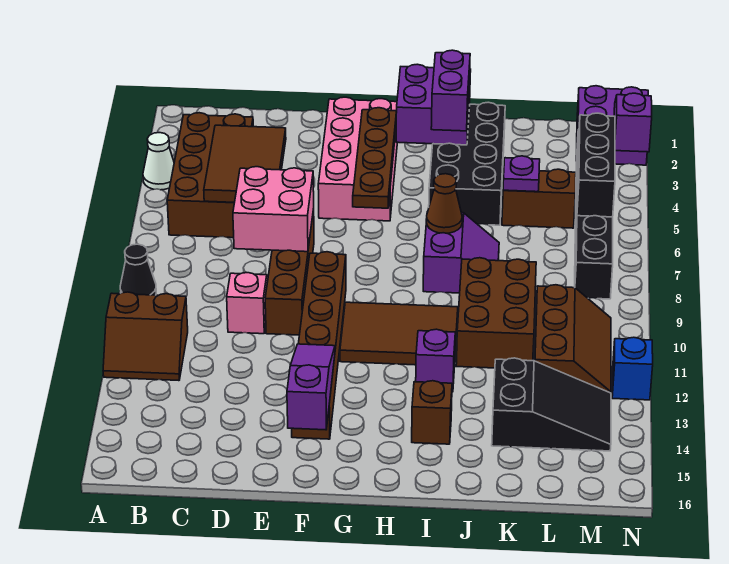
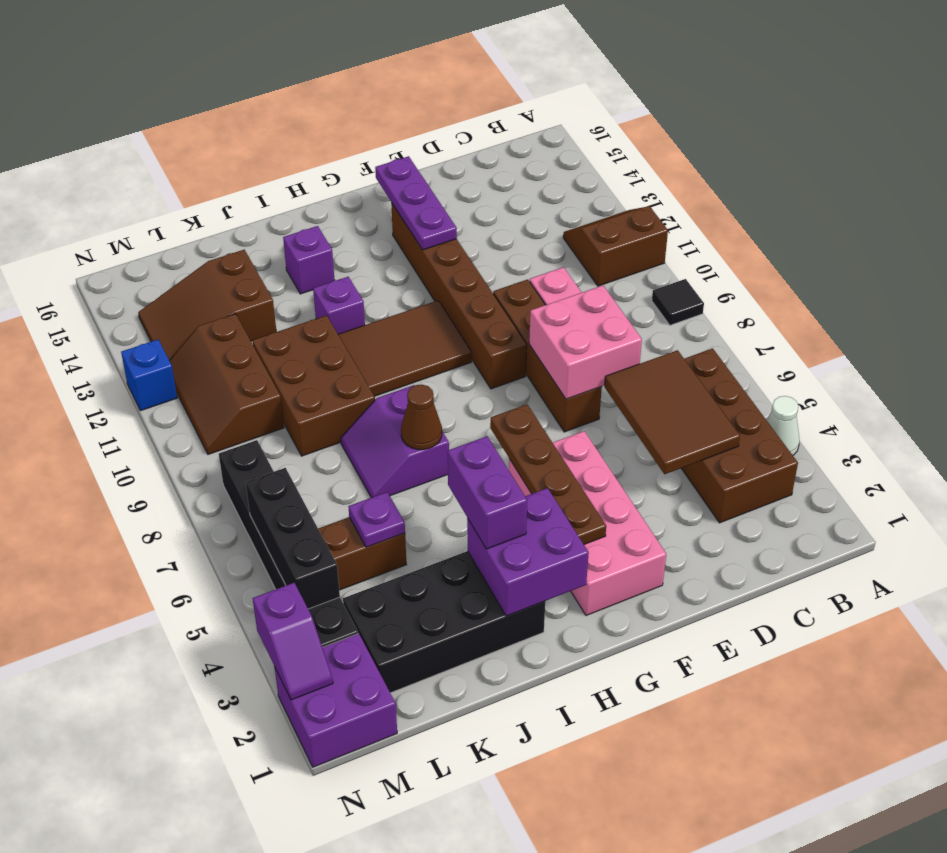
black cone A9 level 1 -> black tile A9 level 1
purple slope F13:F15 level 2 top 15 -> purple plate F13:F15 level 2
black brick I2:J5 level 1 -> black brick I2:L3 level 1
brown brick I14 level 1 -> purple brick I14 level 1
black slope K13:M14 level 1 top K -> brown slope K13:M14 level 1 top K

